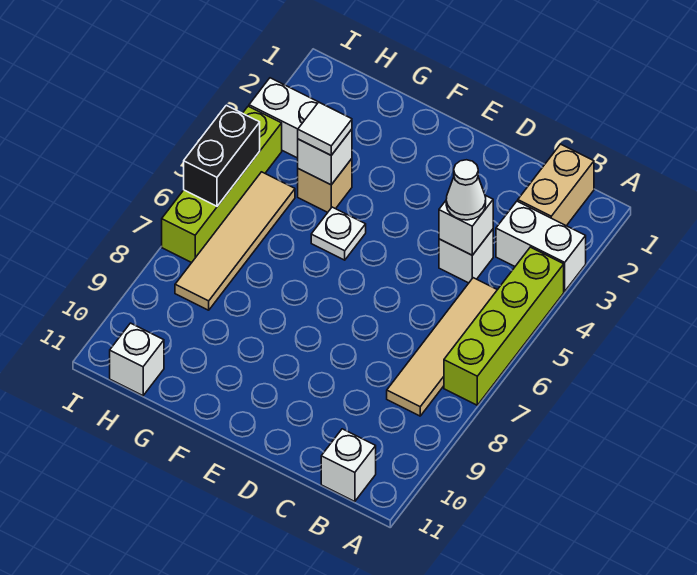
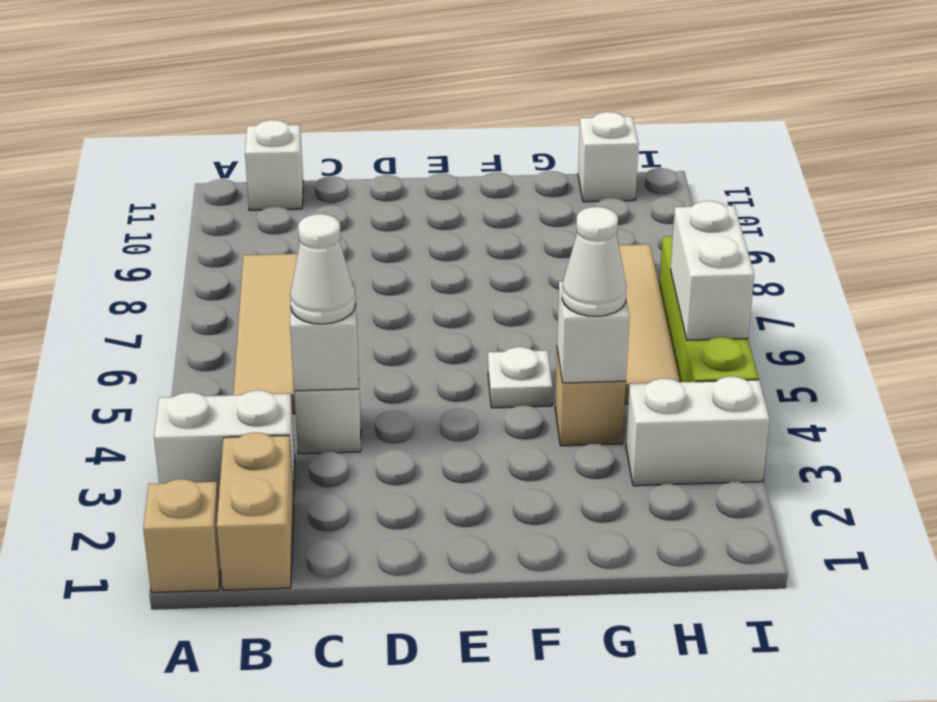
none -> tan brick A1 level 1
lime brick A4:A7 level 1 -> none
white tile G4 level 3 -> white cone G4 level 3
black brick I5:I6 level 2 -> white brick I5:I6 level 2

